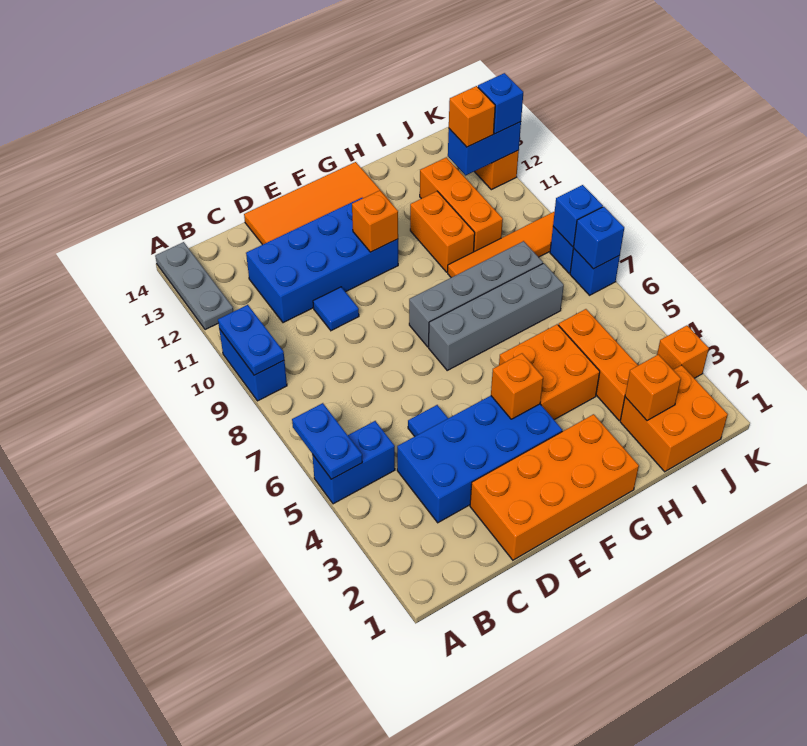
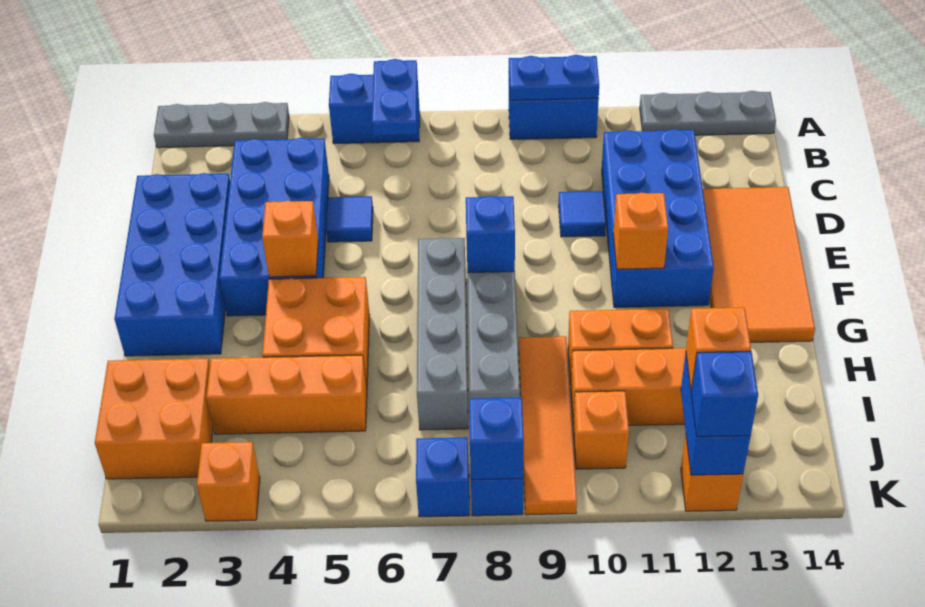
none -> grey plate A1:A3 level 1
blue brick A5:B5 level 1 -> blue brick A5:A6 level 1
blue plate A5:A6 level 2 -> blue plate A6:B6 level 2
orange brick D1:G2 level 1 -> blue brick D1:G2 level 1
orange brick I2 level 2 -> orange brick J10 level 1
blue brick K7 level 2 -> blue brick F8 level 2

